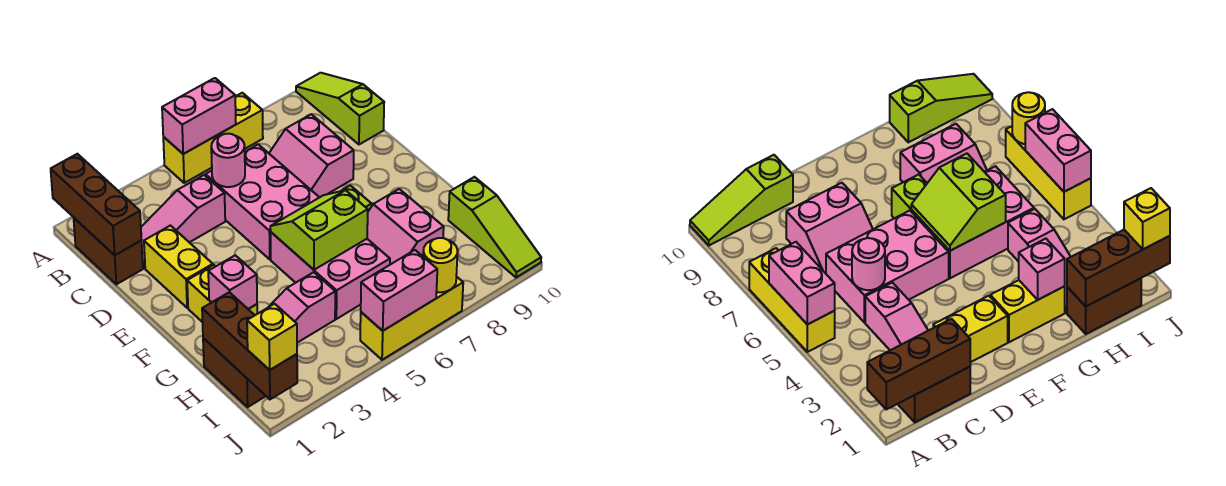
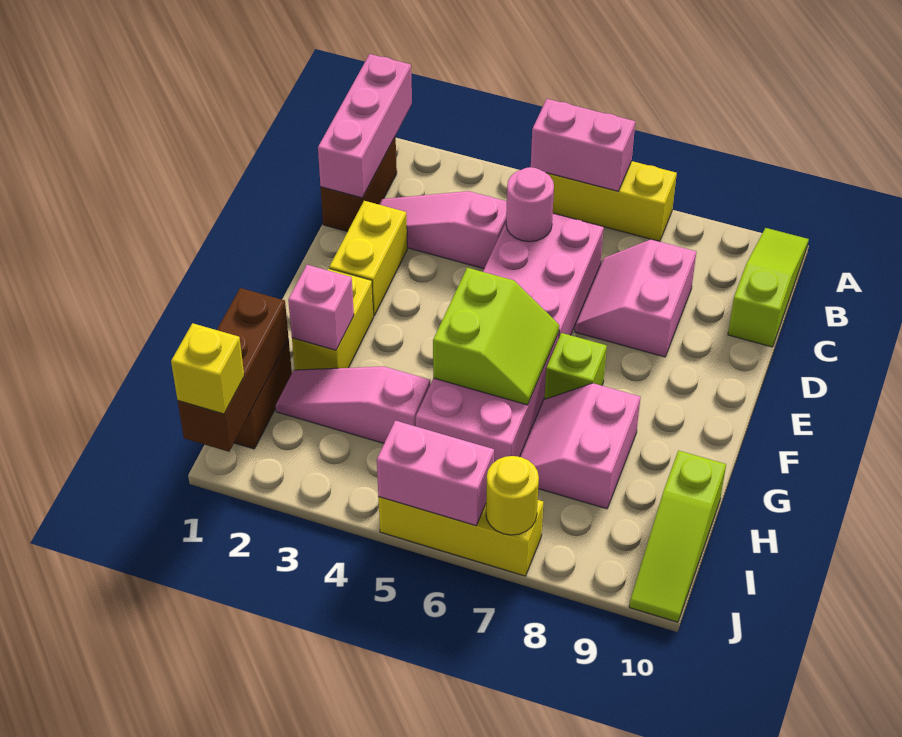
brown brick A1:C1 level 2 -> pink brick A1:C1 level 2
lime slope F5:G6 level 2 top G -> lime slope F5:G6 level 2 top 5

